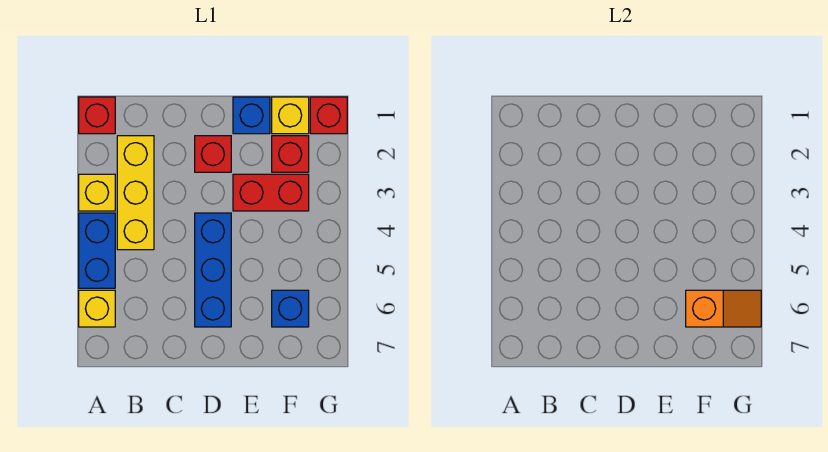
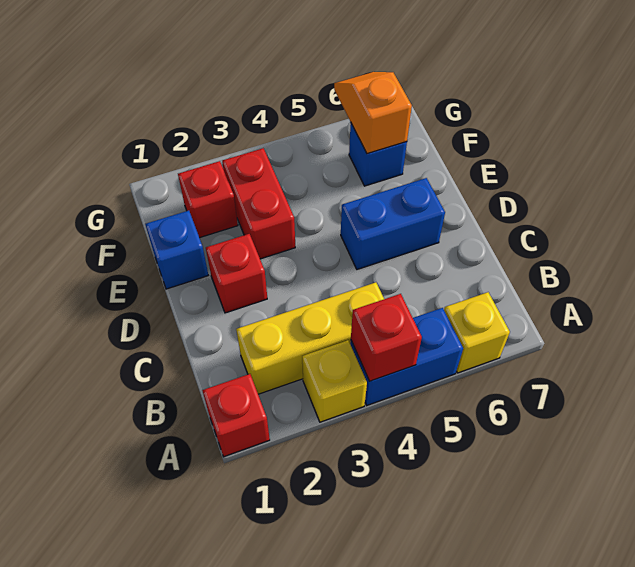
blue brick D4:D6 level 1 -> blue brick D5:D6 level 1
yellow brick F1 level 1 -> none
red brick G1 level 1 -> red brick A4 level 2

